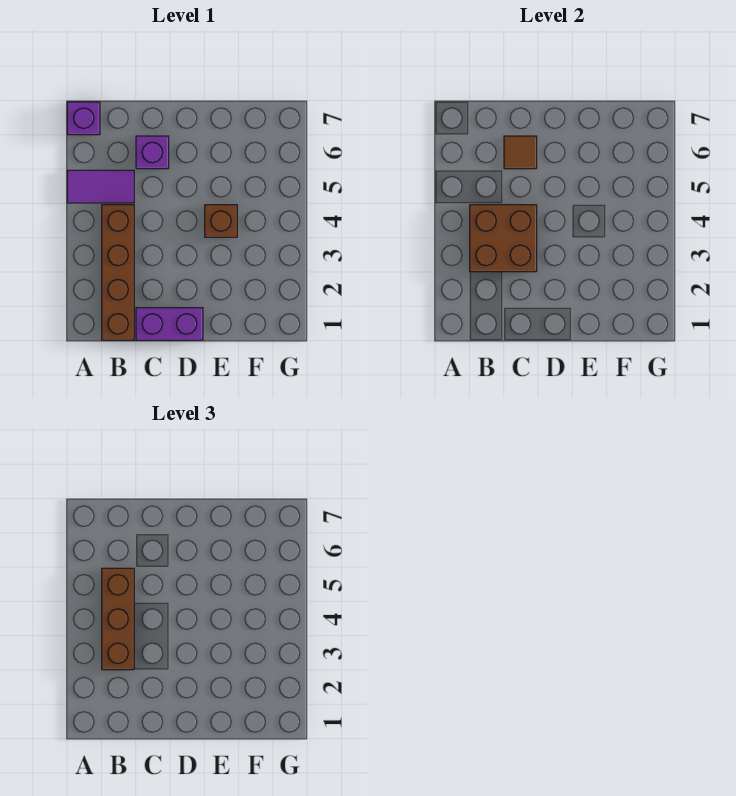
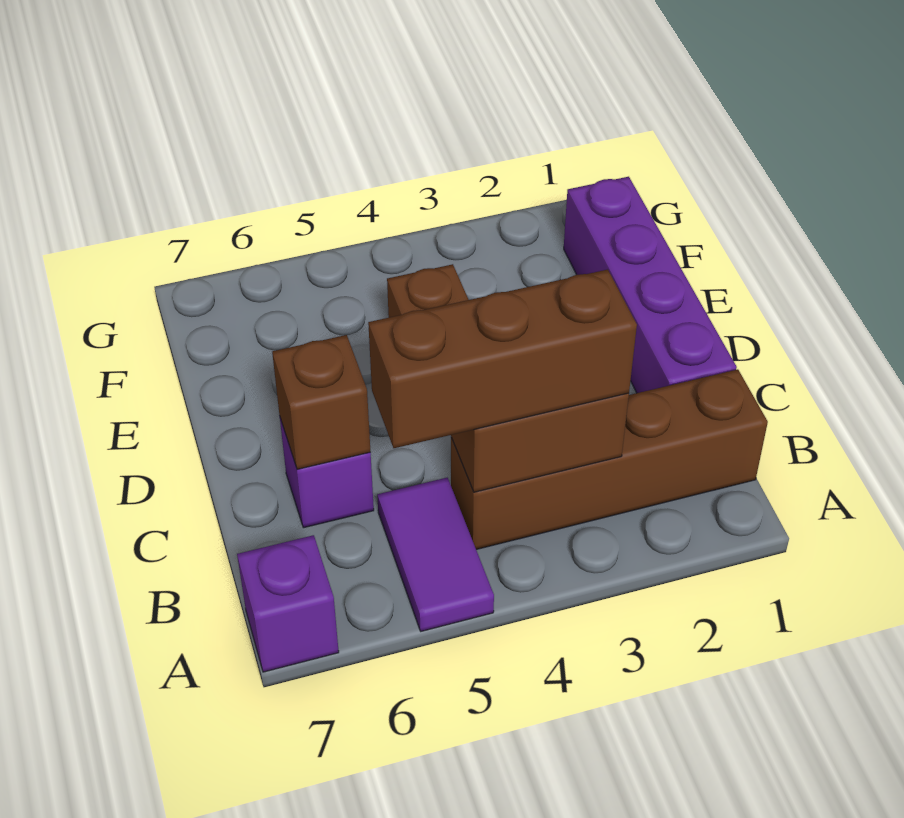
purple brick C1:D1 level 1 -> purple brick C1:F1 level 1
brown tile C6 level 2 -> brown brick C6 level 2

